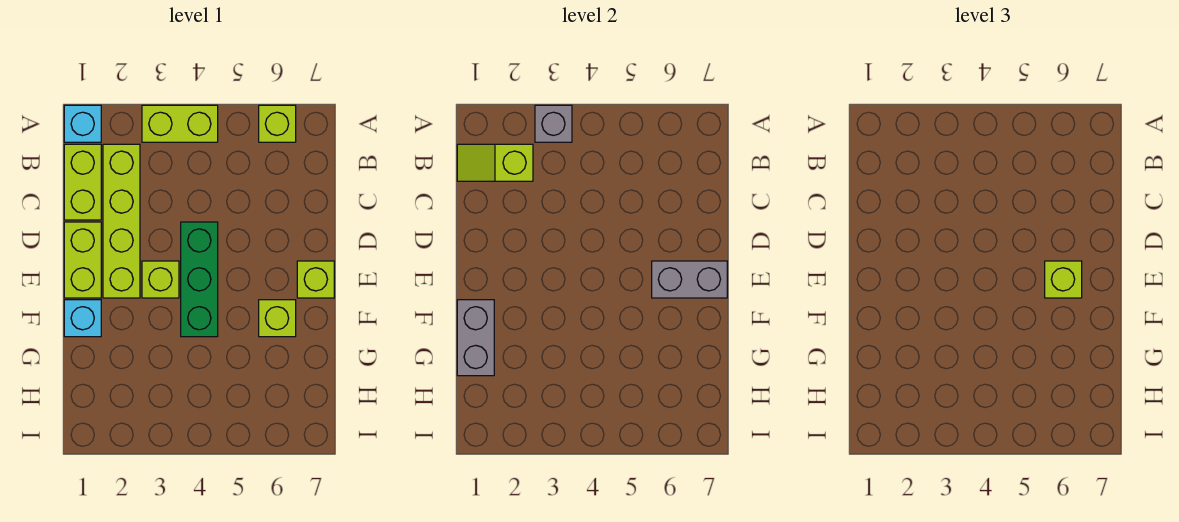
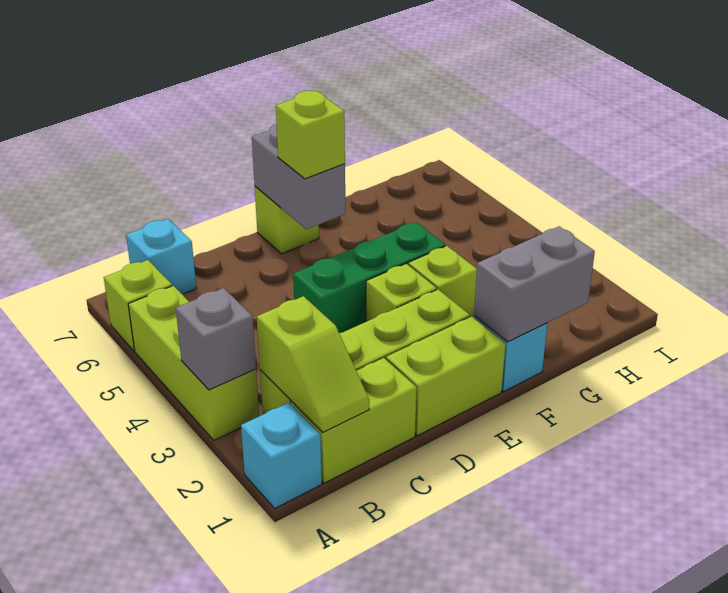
lime brick A3:A4 level 1 -> lime brick A3:A5 level 1
none -> cyan brick B7 level 1
lime brick F6 level 1 -> lime brick F3 level 1

